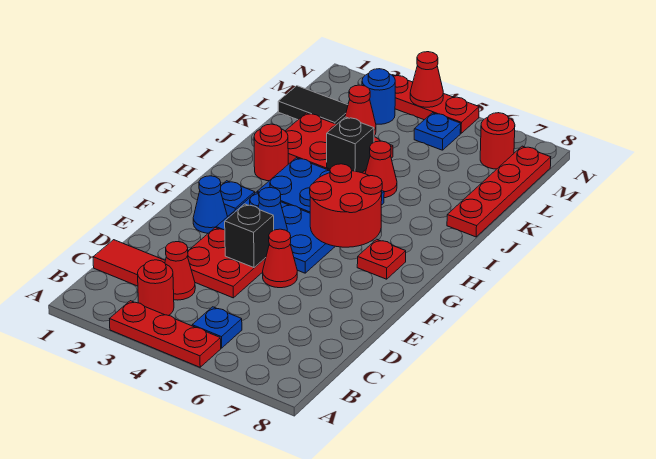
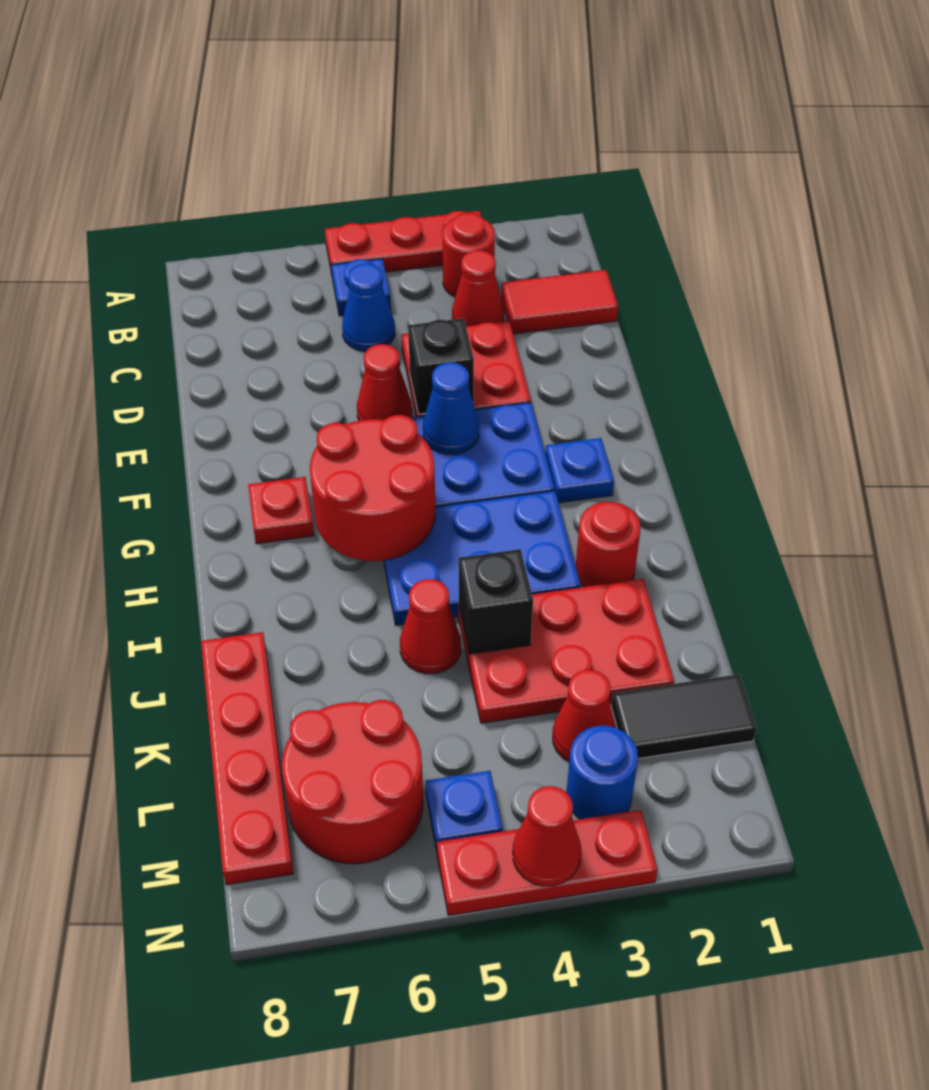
blue cone F2 level 1 -> blue cone C5 level 1
red round brick M7 level 1 -> red round brick L6:M7 level 1

